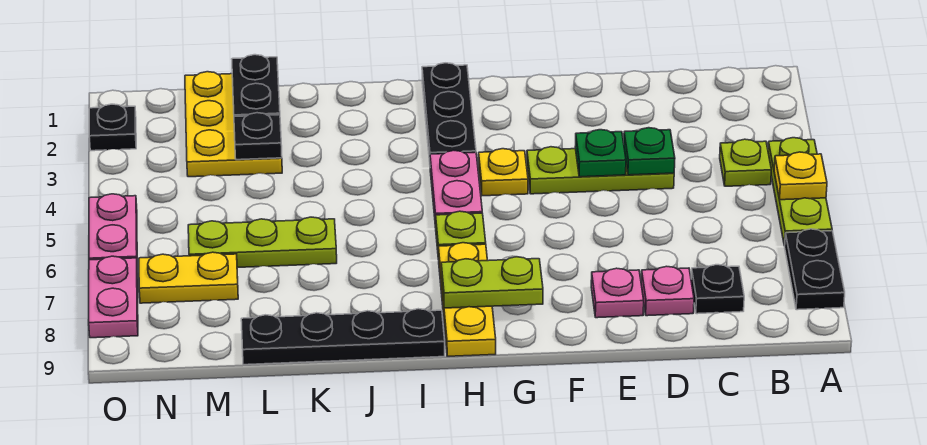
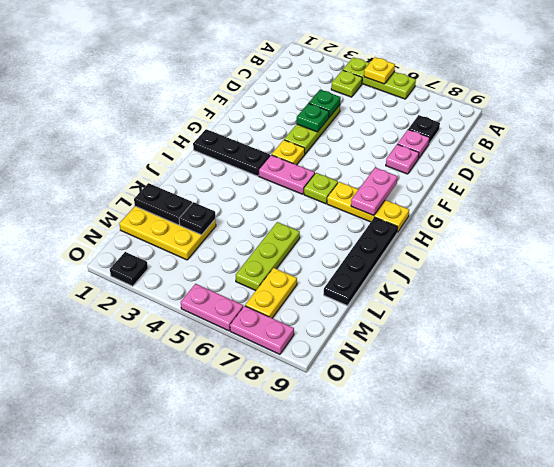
black plate A7:A8 level 1 -> none
lime plate G8:H8 level 2 -> pink plate G8:H8 level 2

